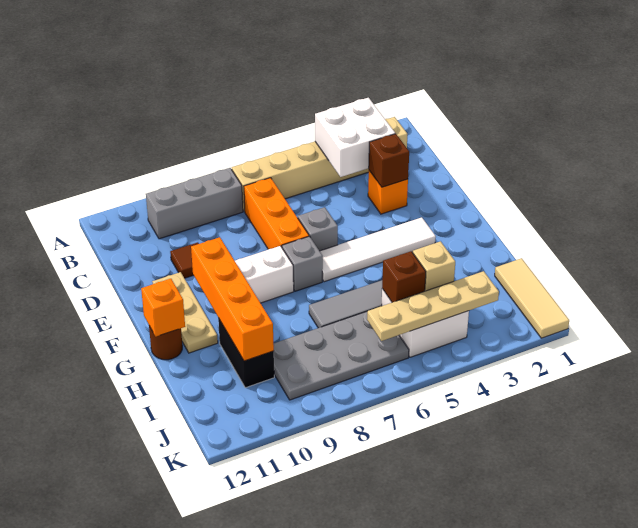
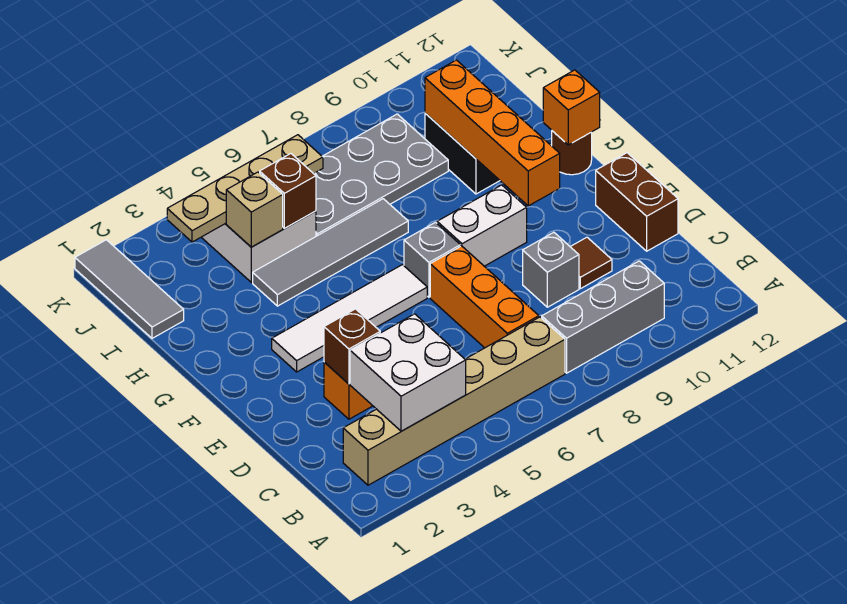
none -> brown brick D12:E12 level 1
grey brick E6 level 1 -> grey brick D9 level 1
tan plate E11:G11 level 1 -> none
tan tile I1:K1 level 1 -> grey tile I1:K1 level 1

